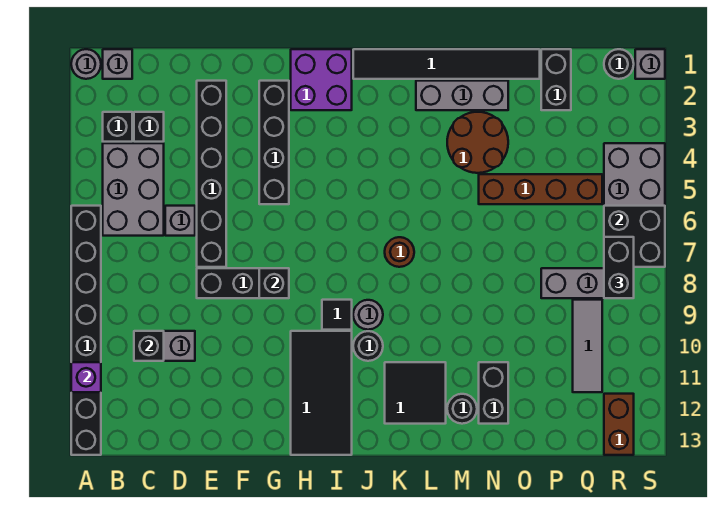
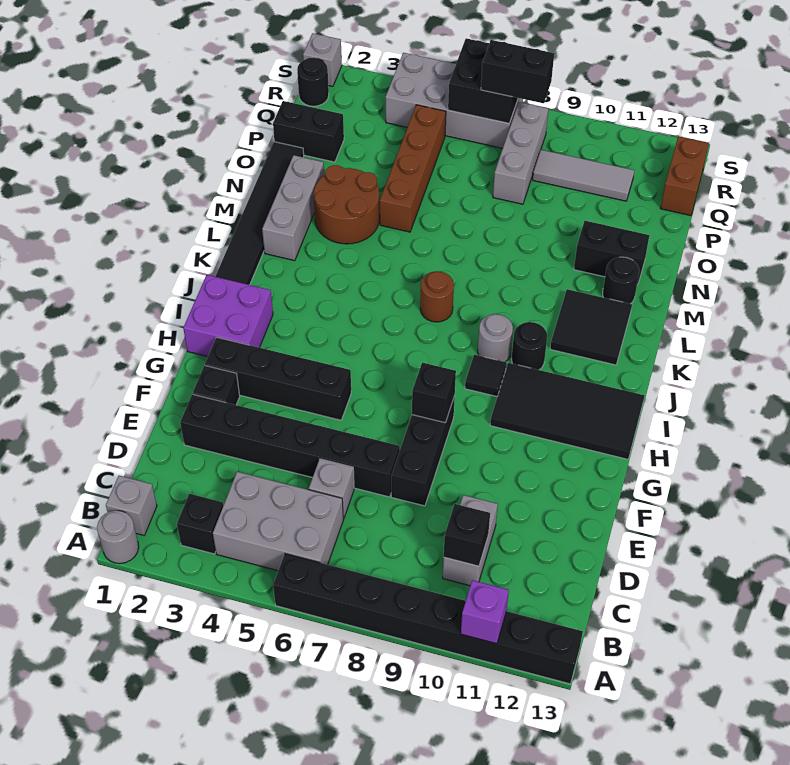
black brick C3 level 1 -> black brick F2 level 1
brown brick R12:R13 level 1 -> brown brick Q13:R13 level 1

